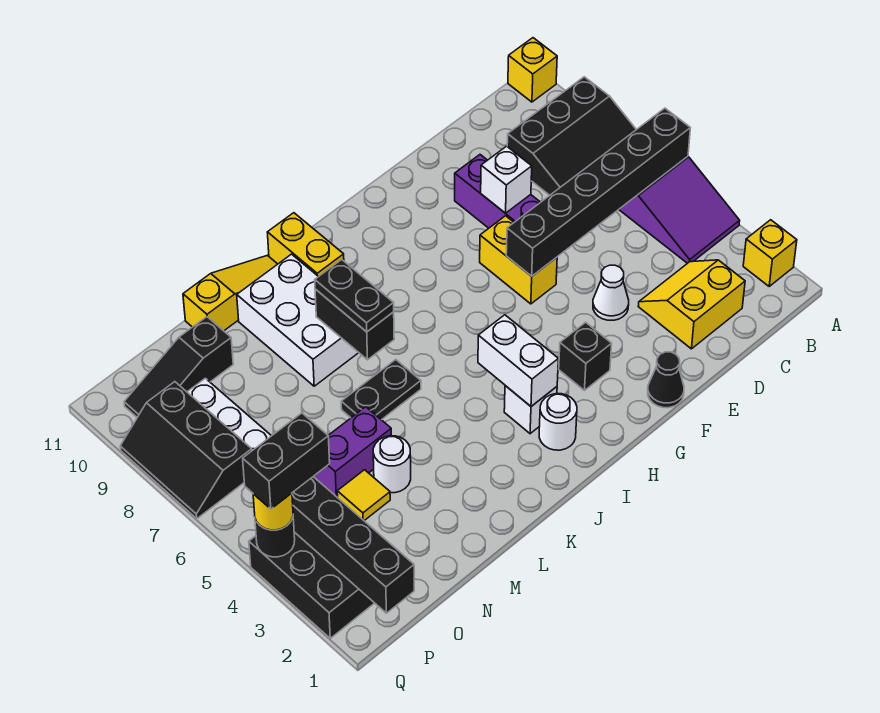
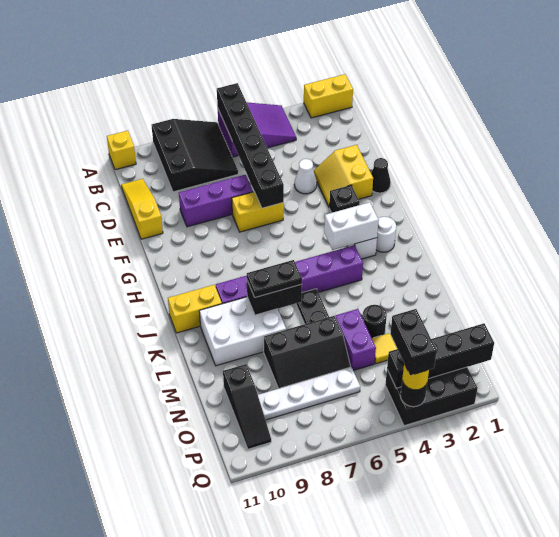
yellow brick A2 level 1 -> yellow brick A1:A2 level 1
yellow slope C2:D3 level 1 top 2 -> yellow slope E2:F3 level 1 top 2
white brick E8 level 2 -> none
none -> purple brick J4:J9 level 1
yellow slope K11:M11 level 1 top M -> yellow slope C11:E11 level 1 top E
white round brick M4 level 1 -> black round brick M4 level 1
black slope P7:Q9 level 1 top P -> black slope M6:N8 level 1 top M

